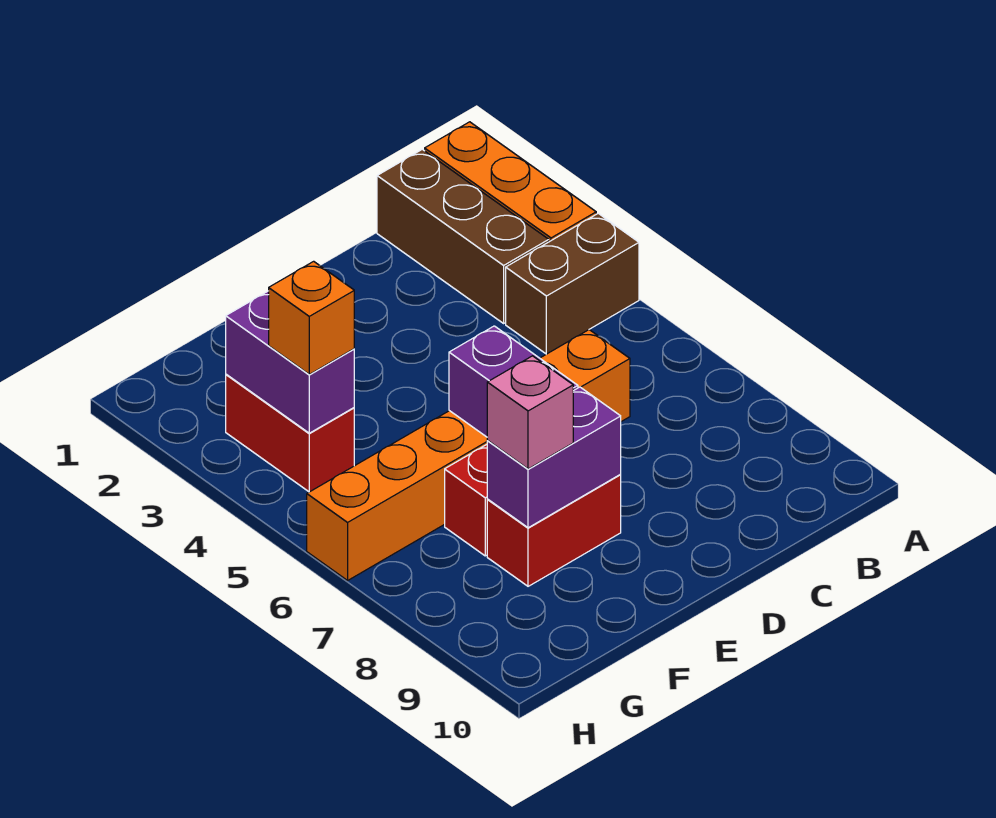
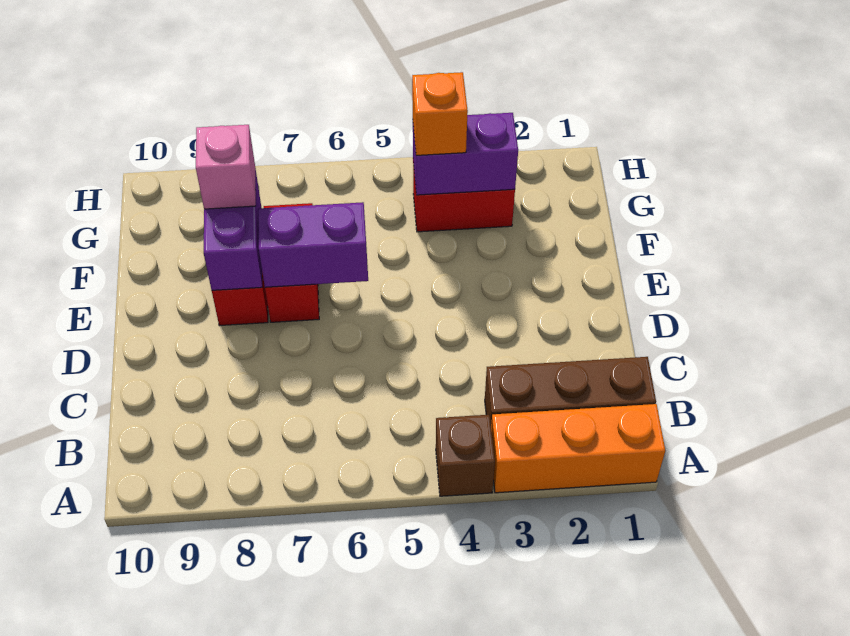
brown brick A4:B4 level 1 -> brown brick A4 level 1
orange brick C6:H6 level 1 -> none

